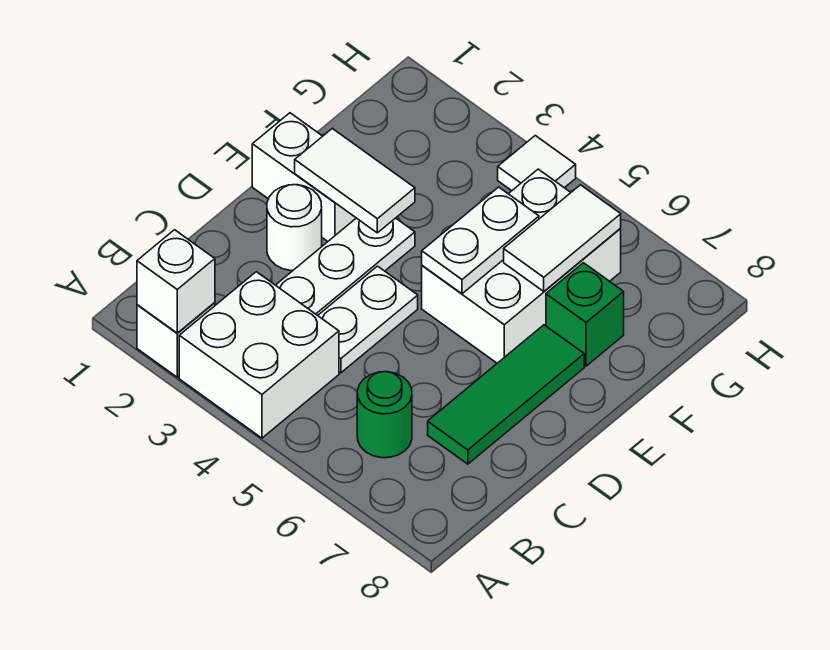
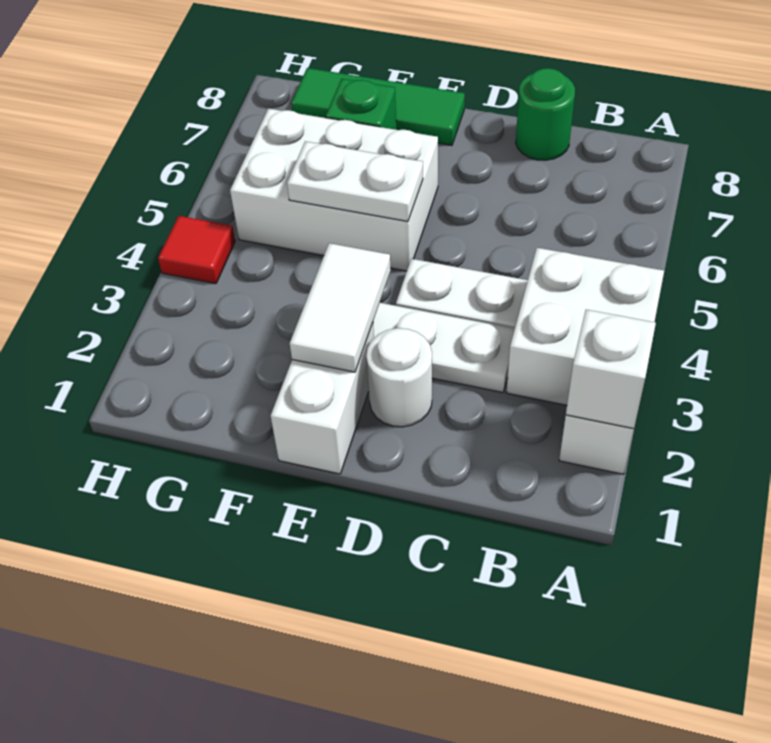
green round brick B6 level 1 -> green round brick C8 level 1
green tile C7:E7 level 1 -> green tile E8:G8 level 1
white tile F6:G6 level 2 -> none
white tile H4 level 1 -> red tile H4 level 1

